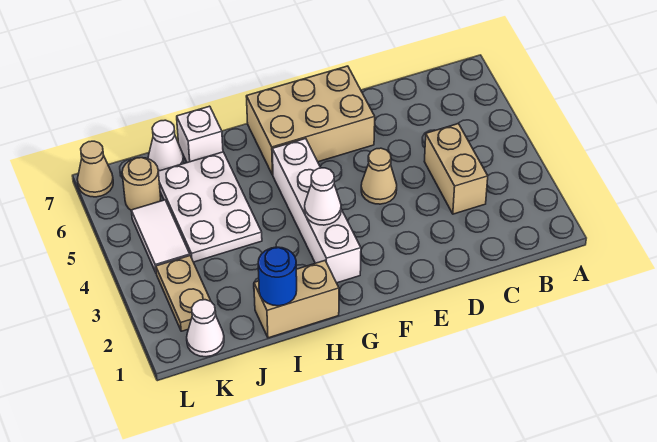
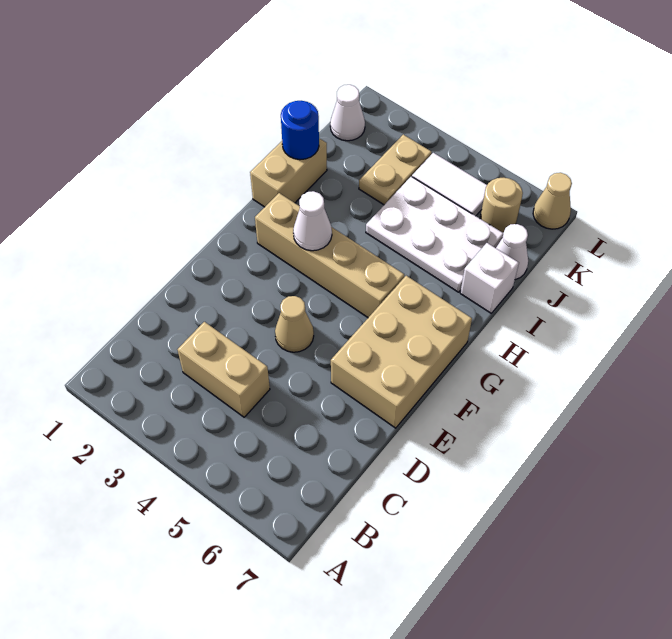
white brick G2:G5 level 1 -> tan brick G2:G5 level 1
tan plate K2:K3 level 1 -> tan plate J3:K3 level 1

